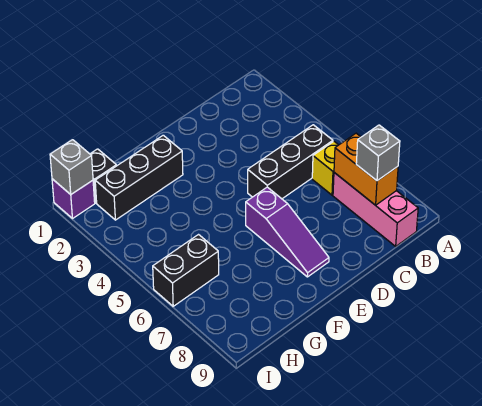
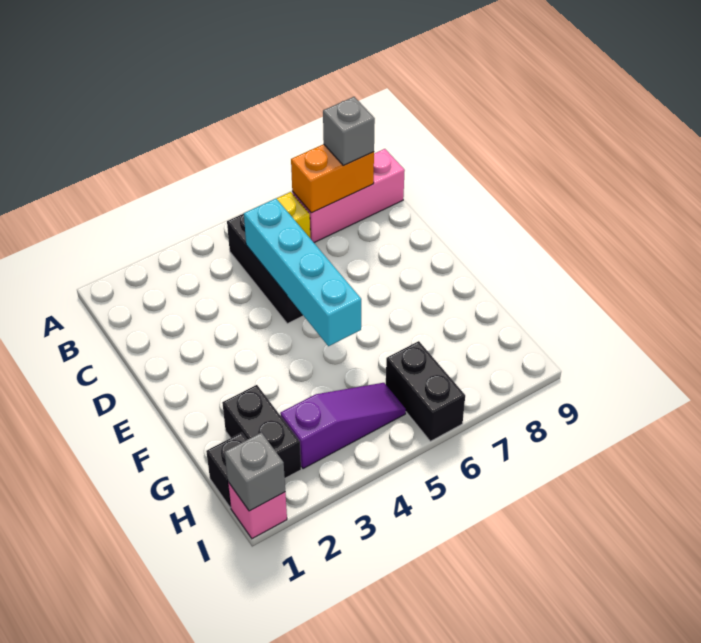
none -> cyan brick C5:F5 level 2
purple slope E6:E8 level 1 top 6 -> purple slope H3:H5 level 1 top 3
black brick F2:H2 level 1 -> black brick G2:H2 level 1
purple brick I1 level 1 -> pink brick I1 level 1

